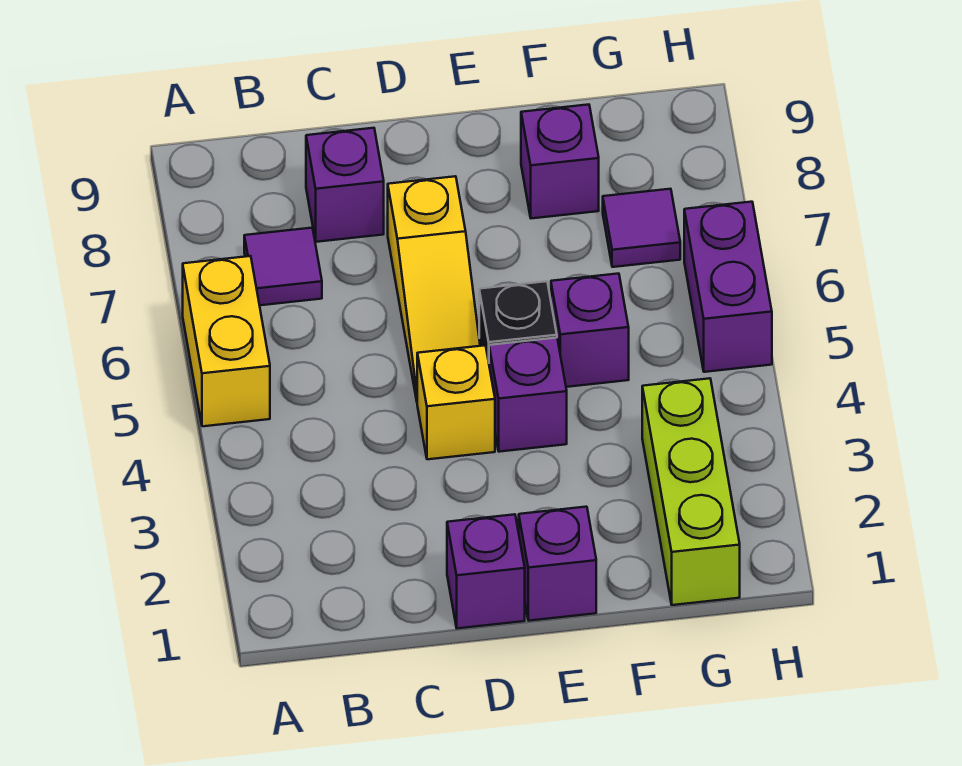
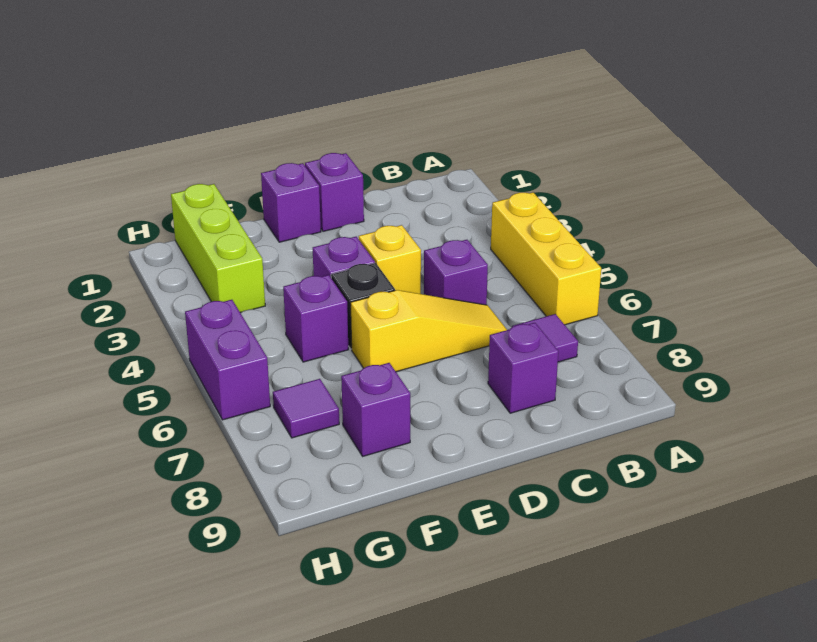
yellow brick A5:A6 level 1 -> yellow brick A4:A6 level 1
none -> purple brick C5 level 1
yellow slope D5:D7 level 1 top 7 -> yellow slope C6:E6 level 1 top E

